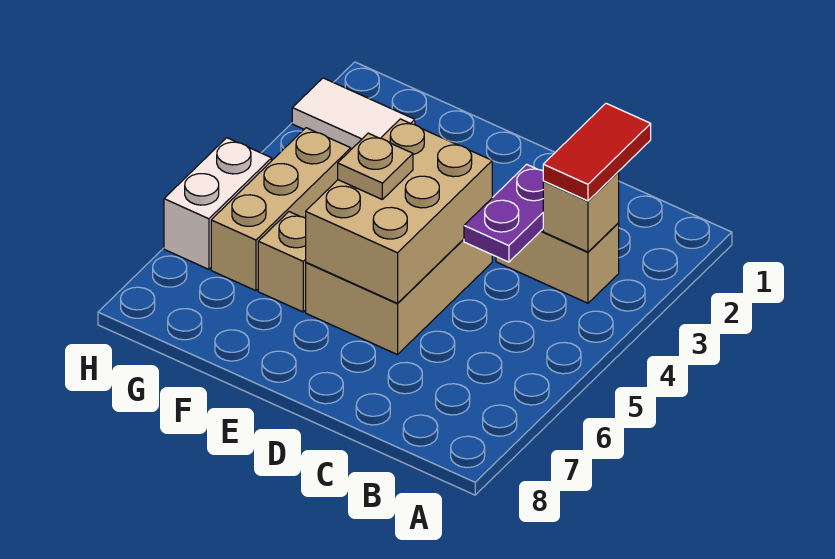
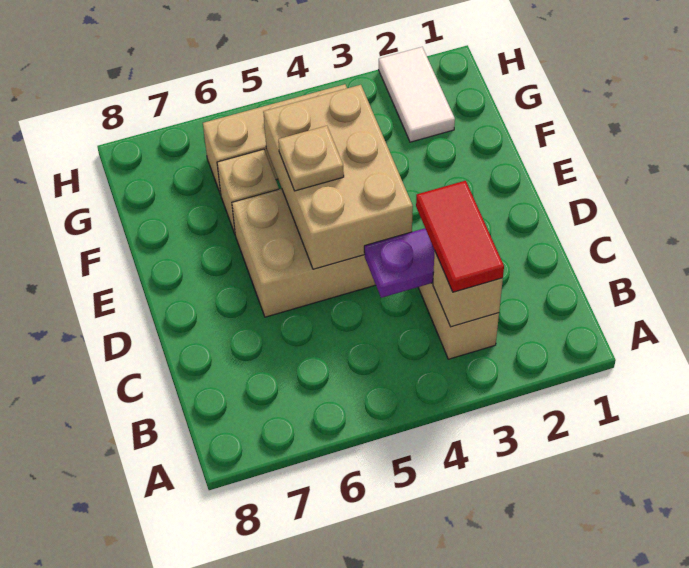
red tile B2:B3 level 3 -> red tile B3:C3 level 3
tan brick D4:E6 level 2 -> tan brick D4:F5 level 2
white brick H5:H6 level 1 -> none

